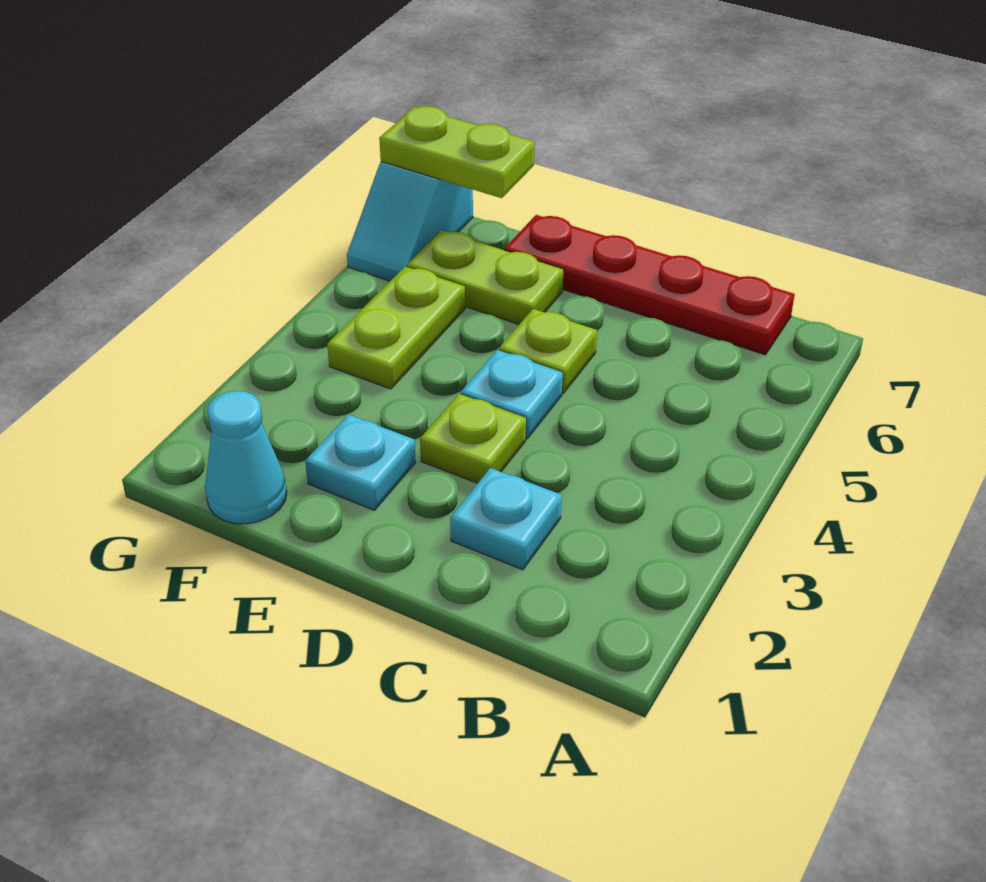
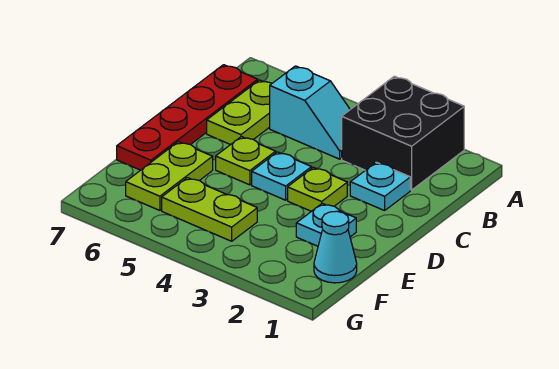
none -> black brick A2:B3 level 1
lime plate F7:G7 level 2 -> lime plate B6:C6 level 1
cyan slope G6:G7 level 1 top 7 -> cyan slope B4:B5 level 1 top 5

